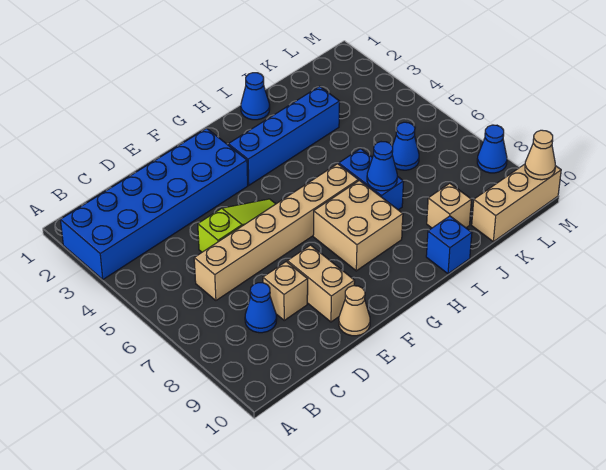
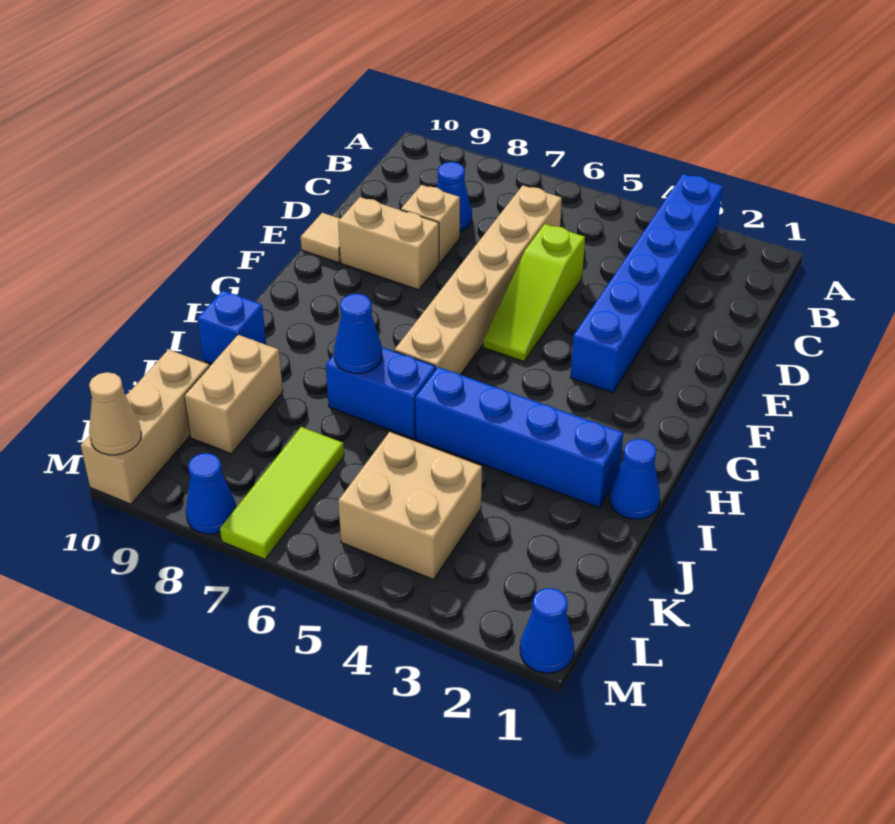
blue brick A2:F3 level 1 -> blue brick A3:F3 level 1
tan cone E10 level 1 -> tan tile E10 level 1
blue brick G3:J3 level 1 -> blue brick I2:I5 level 1
tan brick G7:H8 level 1 -> tan brick K4:L5 level 1
tan brick J9 level 1 -> tan brick J9:K9 level 1
blue cone K6 level 1 -> blue cone M1 level 1
none -> lime tile K7:M7 level 1

